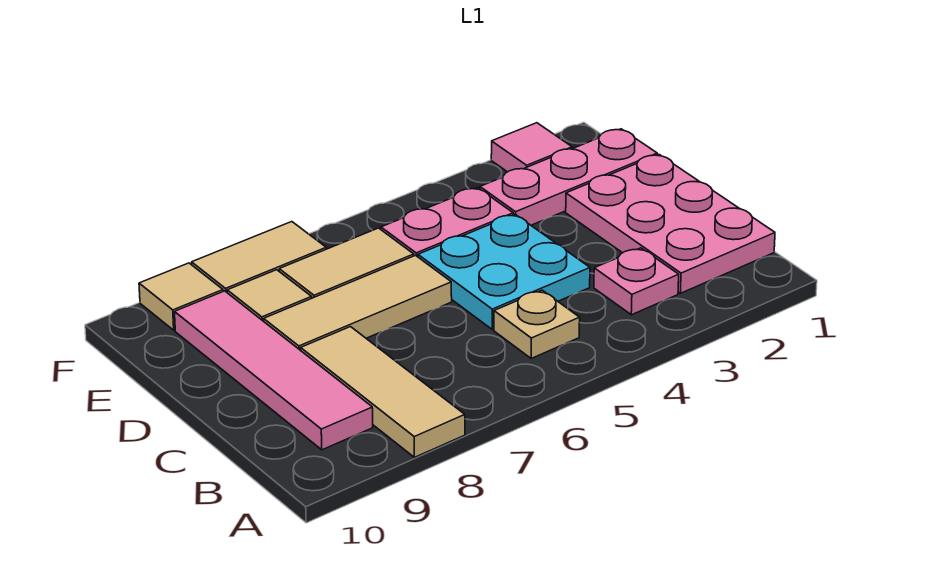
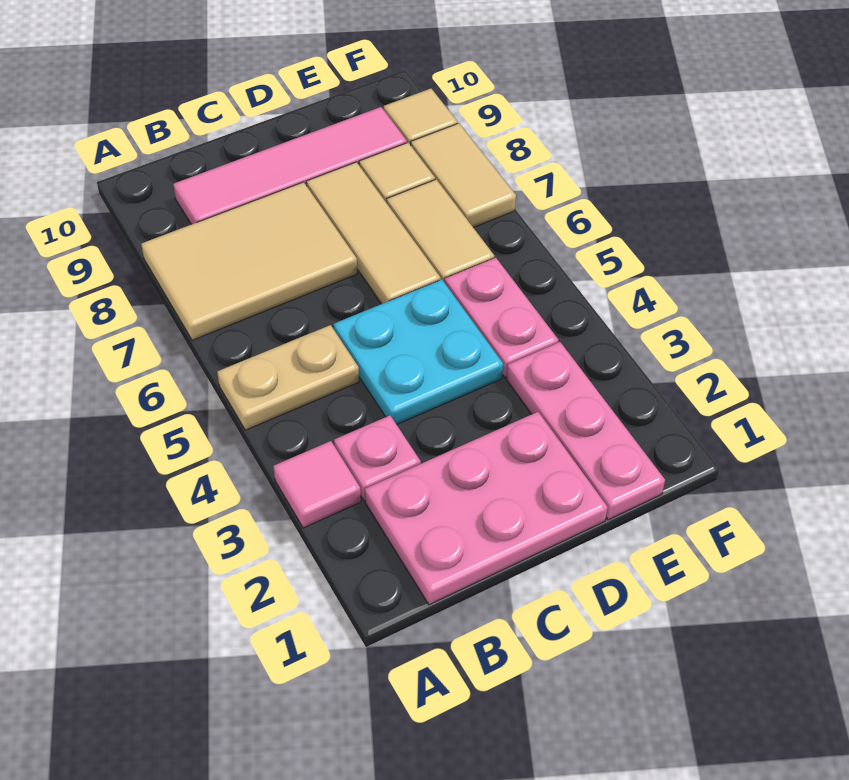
tan tile A8:C8 level 1 -> tan tile A7:C8 level 1
tan plate B5 level 1 -> tan plate A5:B5 level 1
pink tile F2 level 1 -> pink tile A3 level 1

